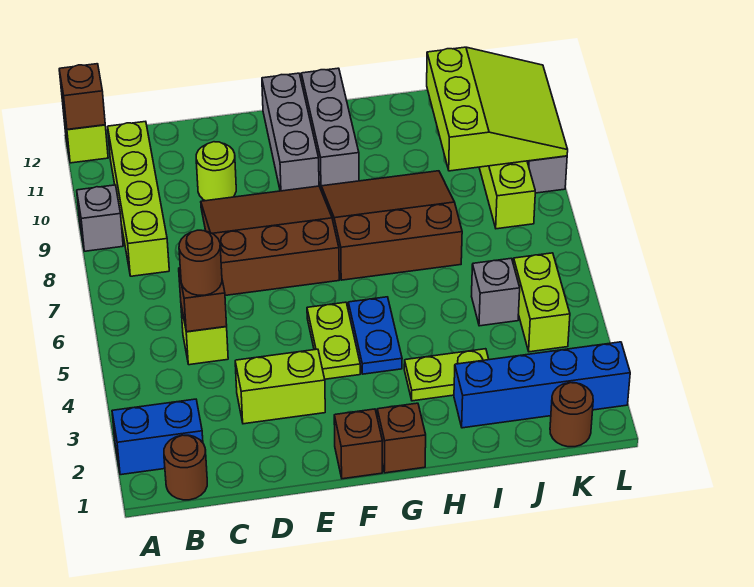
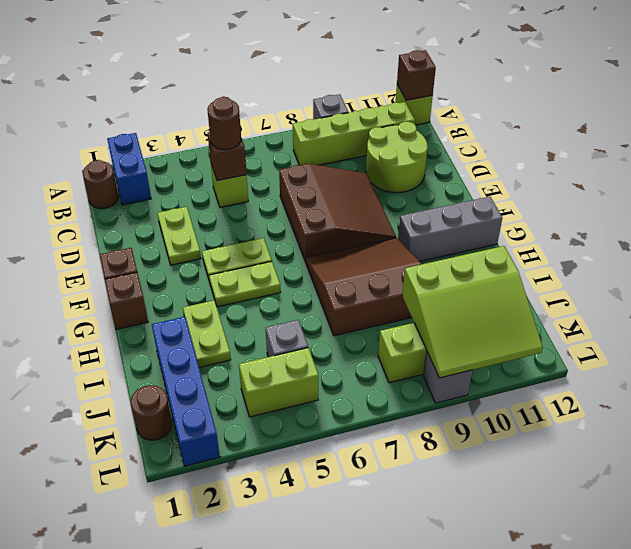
lime brick D3:E3 level 1 -> lime plate D3:E3 level 1
lime round brick D10 level 1 -> lime round brick C10:D11 level 1
grey brick F10:F12 level 1 -> none
blue plate G4:G5 level 1 -> lime plate G4:G5 level 1
brown slope G7:I9 level 1 top 7 -> brown slope G7:I9 level 1 top I

